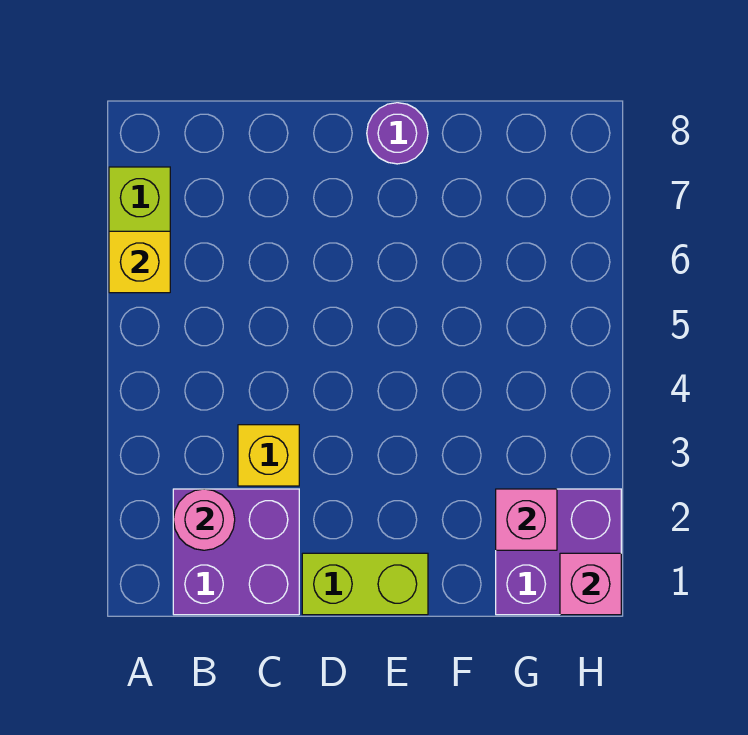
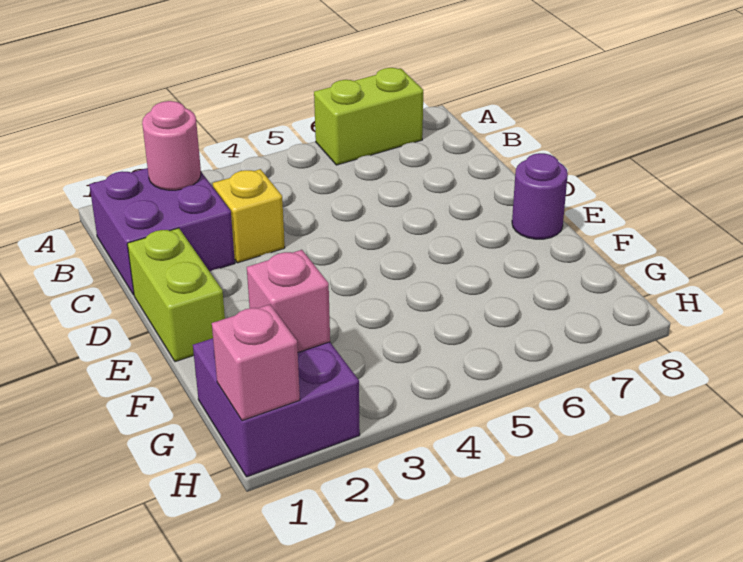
yellow brick A6 level 2 -> none

